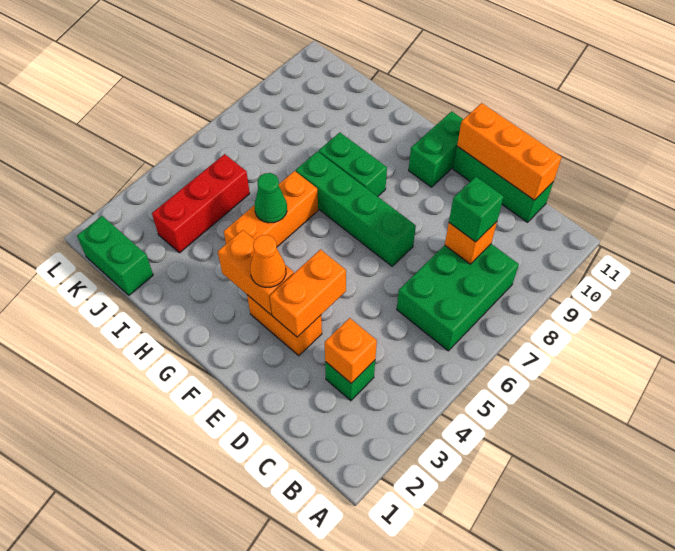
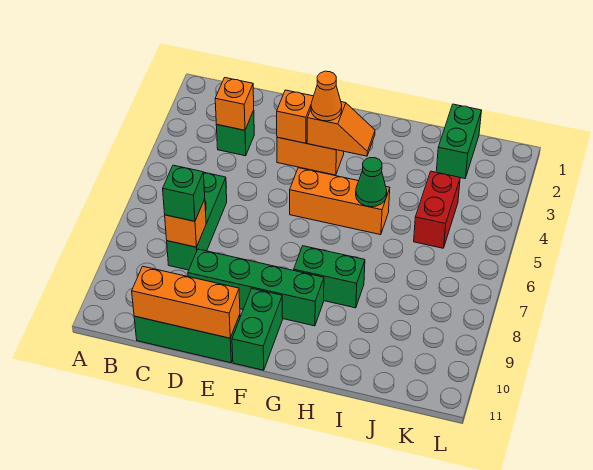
green brick B6:C8 level 1 -> green brick C6:C8 level 1
orange brick E3:E4 level 2 -> orange brick E3 level 2
green brick E7:H7 level 1 -> green brick D9:G9 level 1
orange brick F3:G3 level 2 -> orange slope F3:G3 level 2 top F
orange brick H4:H6 level 1 -> orange brick F5:H5 level 1
green brick J1:K1 level 1 -> green brick J1:J2 level 1
red brick J3:J5 level 1 -> red brick J4:J5 level 1

